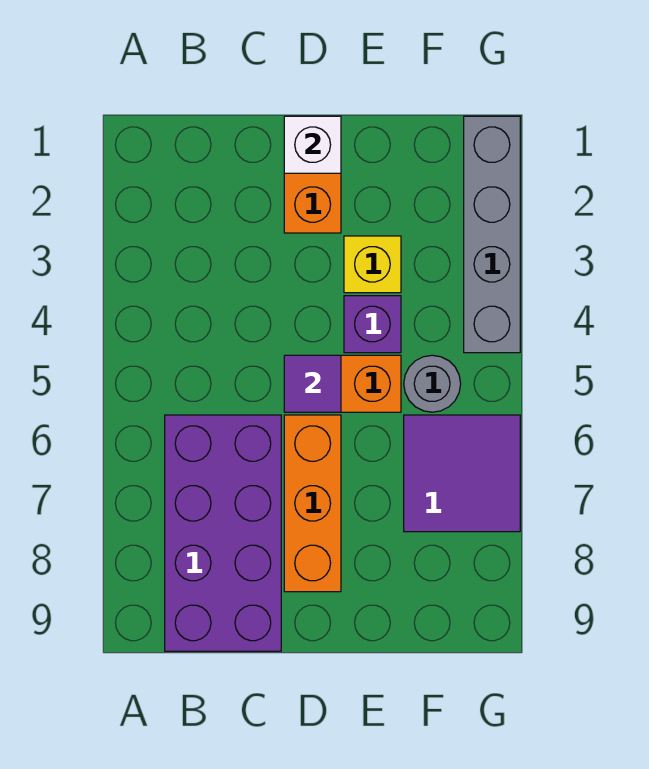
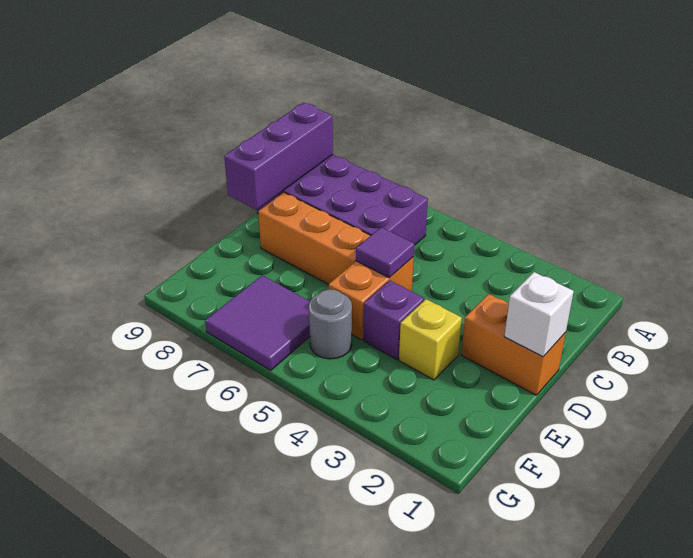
none -> purple brick B9:D9 level 2
grey brick G1:G4 level 1 -> none

